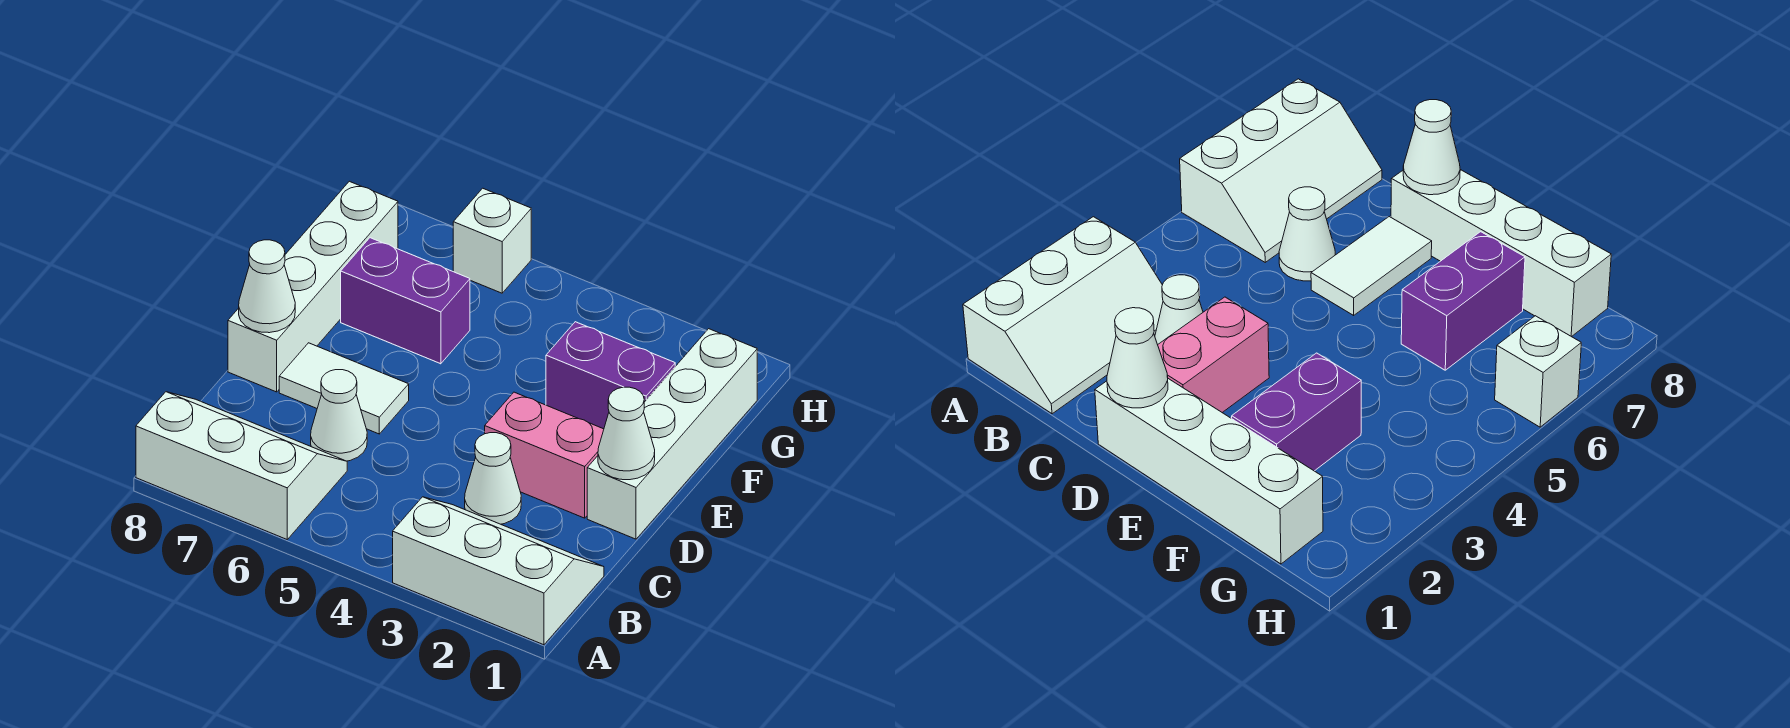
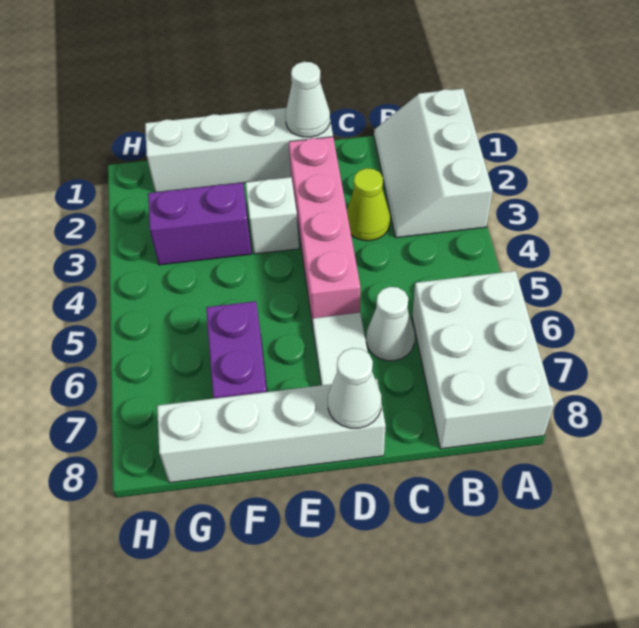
white slope A6:B8 level 1 top A -> white brick A6:B8 level 1
white cone C3 level 1 -> lime cone C3 level 1
pink brick D2:D3 level 1 -> pink brick D2:D5 level 1
purple brick F2:F3 level 1 -> purple brick F3:G3 level 1
white brick H6 level 1 -> white brick E3 level 1

